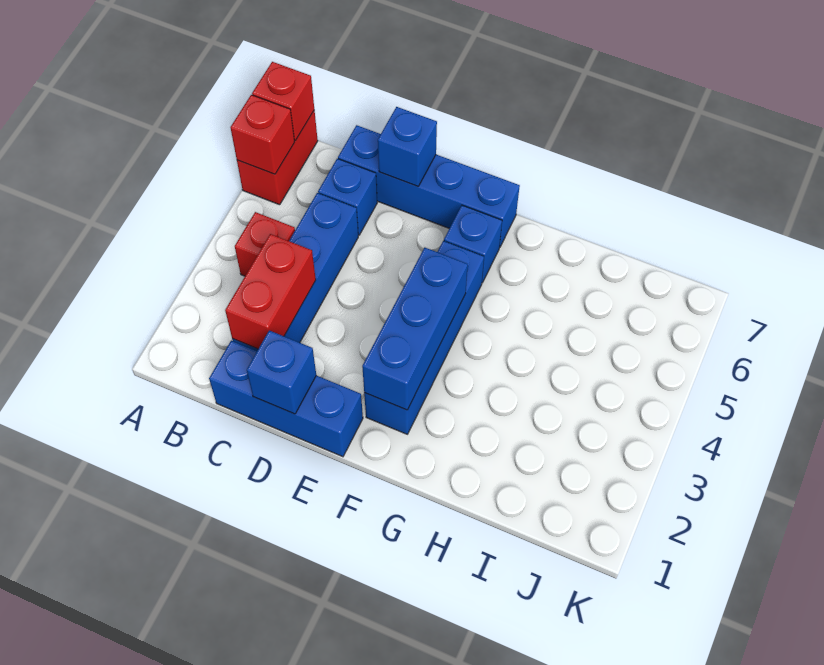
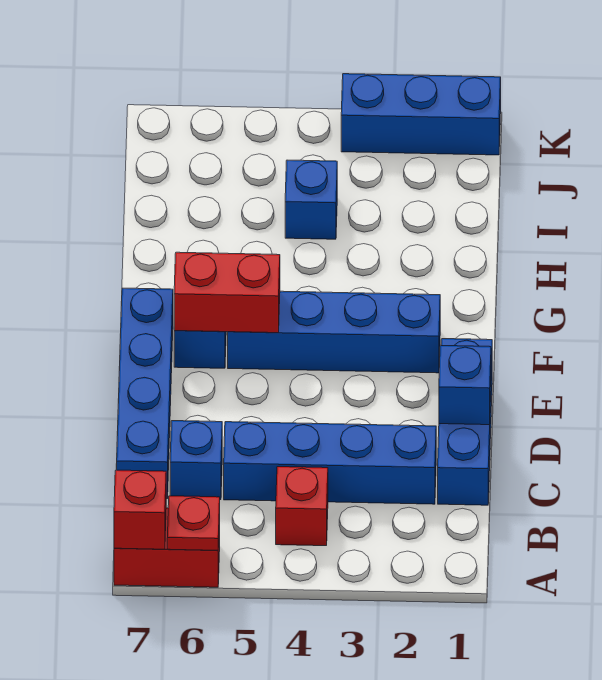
red brick A6 level 2 -> red plate A6 level 2
red brick C2:C3 level 2 -> red brick F5:F6 level 2
blue brick D7 level 2 -> blue brick I4 level 1
blue brick F2:F4 level 2 -> blue brick K1:K3 level 1

